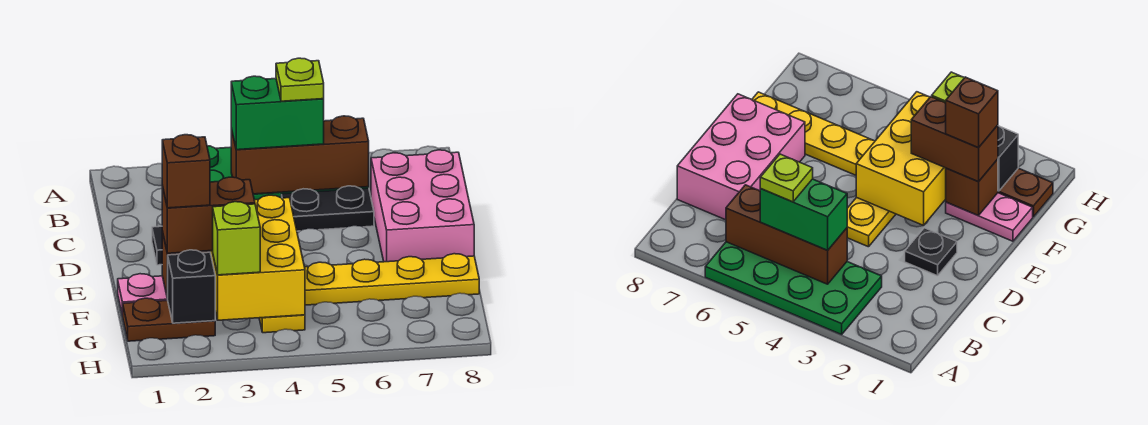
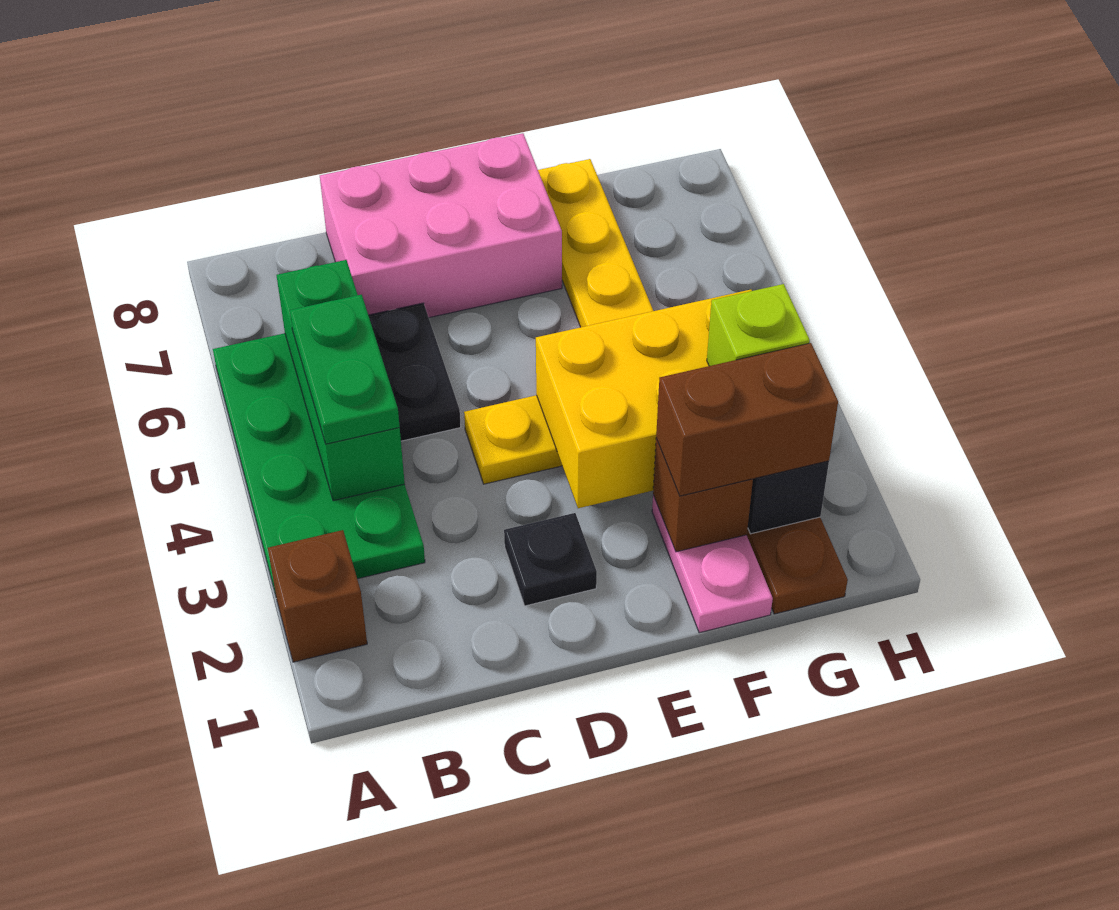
brown brick B4:B6 level 2 -> green brick B4:B6 level 2
green brick B4:B5 level 3 -> green plate B4:B5 level 3
lime plate B5 level 4 -> none
brown brick F2:F3 level 3 -> brown brick F2:G2 level 3
brown brick F2 level 4 -> brown brick A2 level 1

